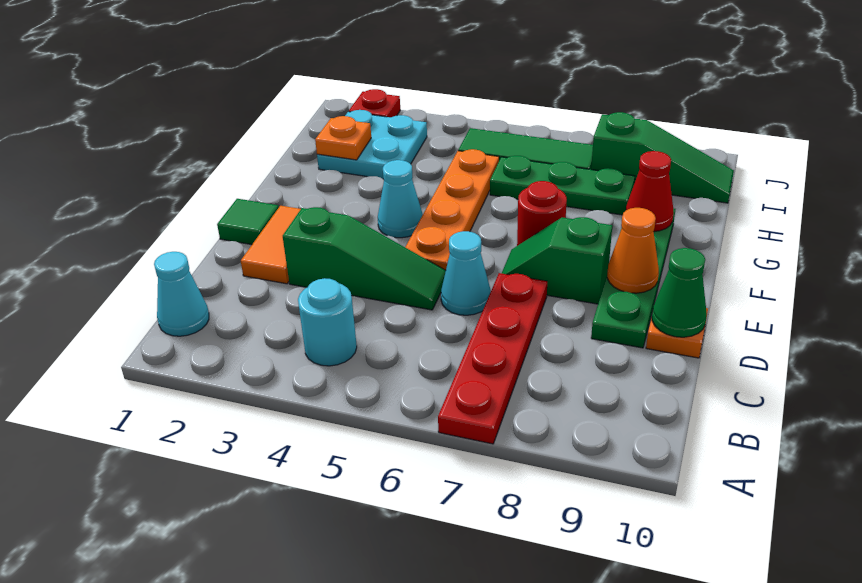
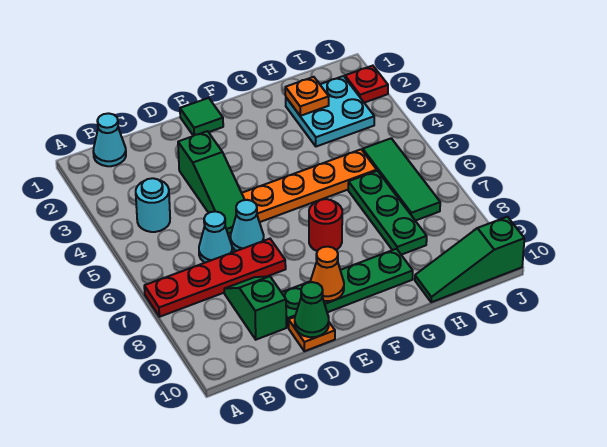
orange tile D2:E2 level 1 -> none
green slope E7:E8 level 1 top 8 -> green slope C8:C9 level 1 top 9
cyan cone F4 level 1 -> cyan cone C6 level 1
red cone G9 level 2 -> none
green slope I8:I10 level 1 top 8 -> green slope H10:J10 level 1 top J

